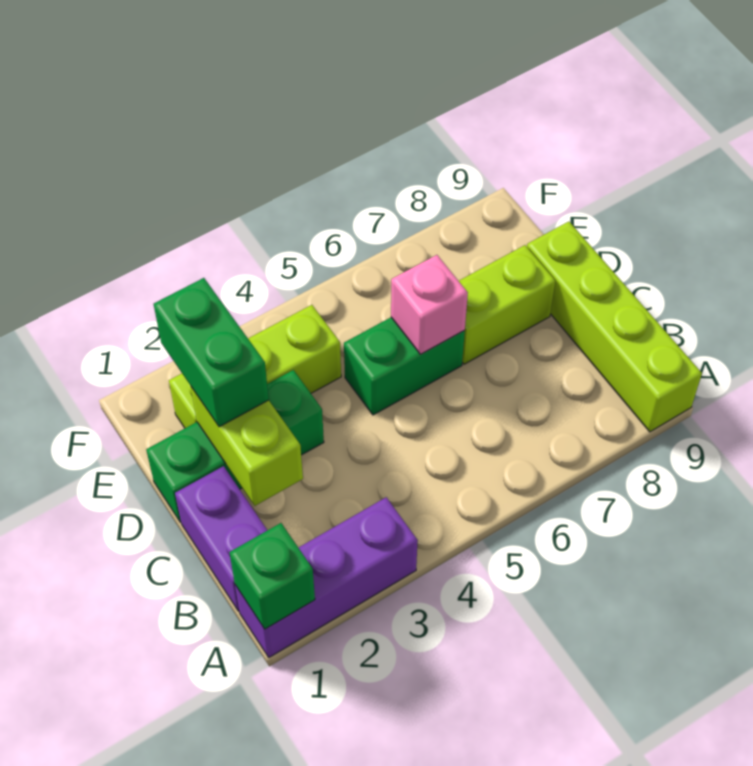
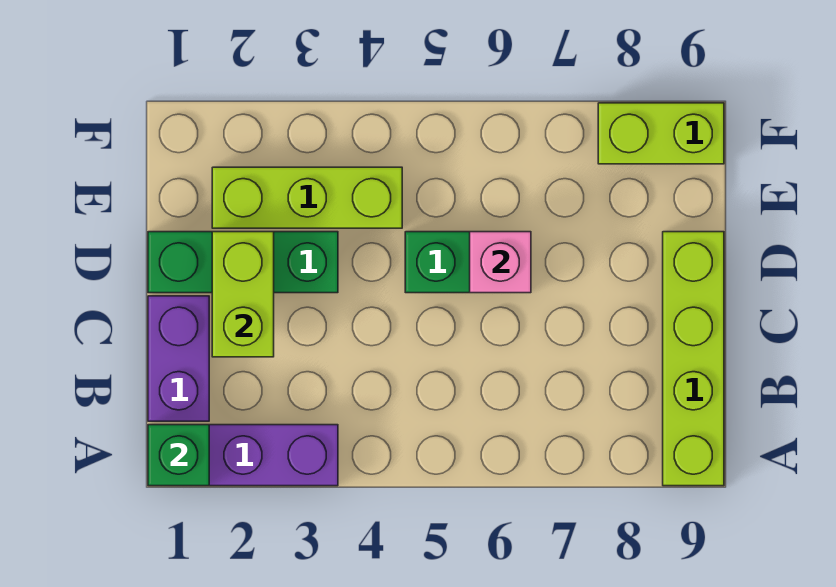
green brick D2:E2 level 3 -> none
lime brick D7:D8 level 1 -> lime brick F8:F9 level 1

